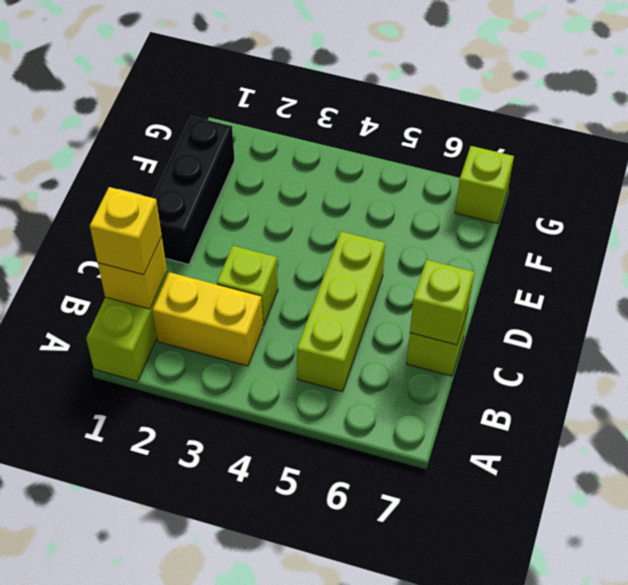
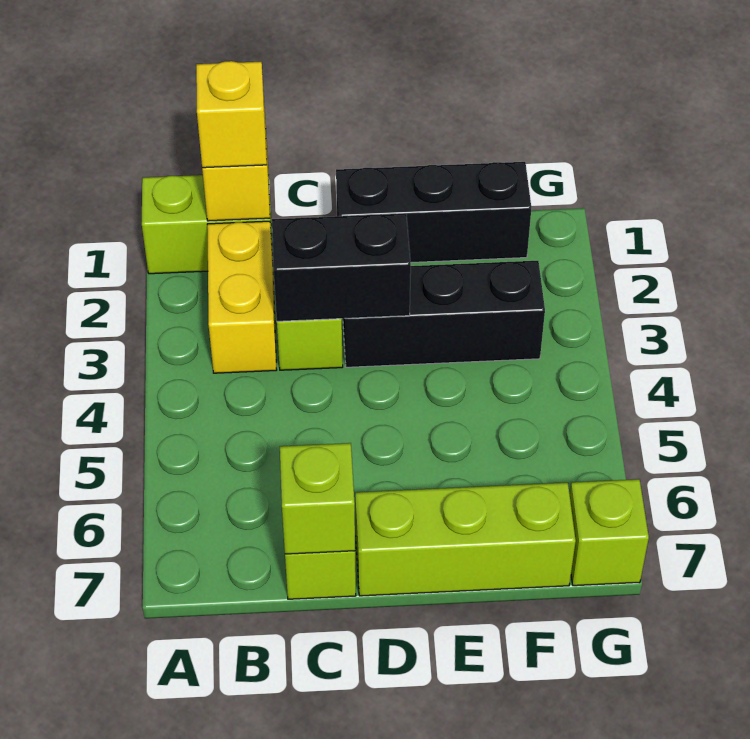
lime brick B5:D5 level 1 -> lime brick D7:F7 level 1
none -> black brick C3:D3 level 2
none -> black brick D3:F3 level 1

